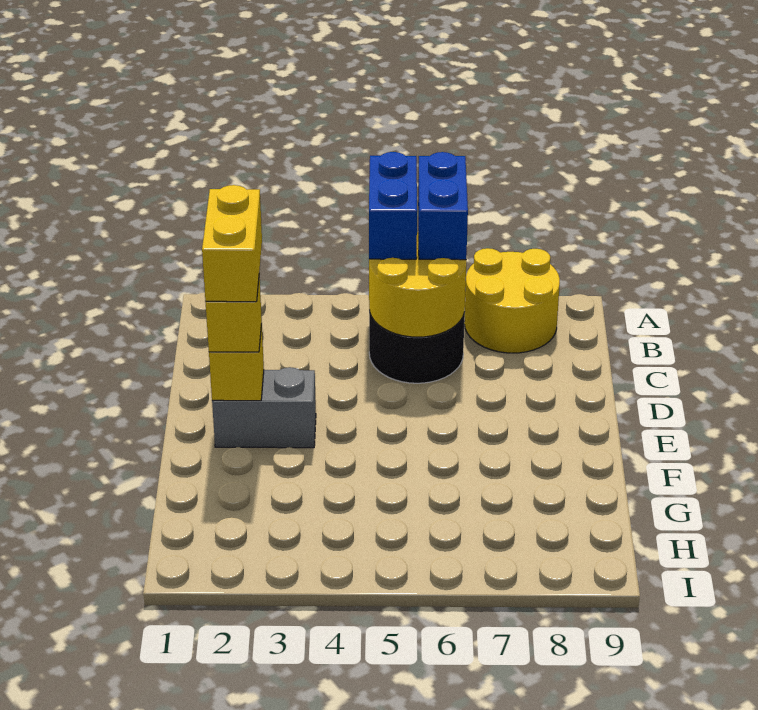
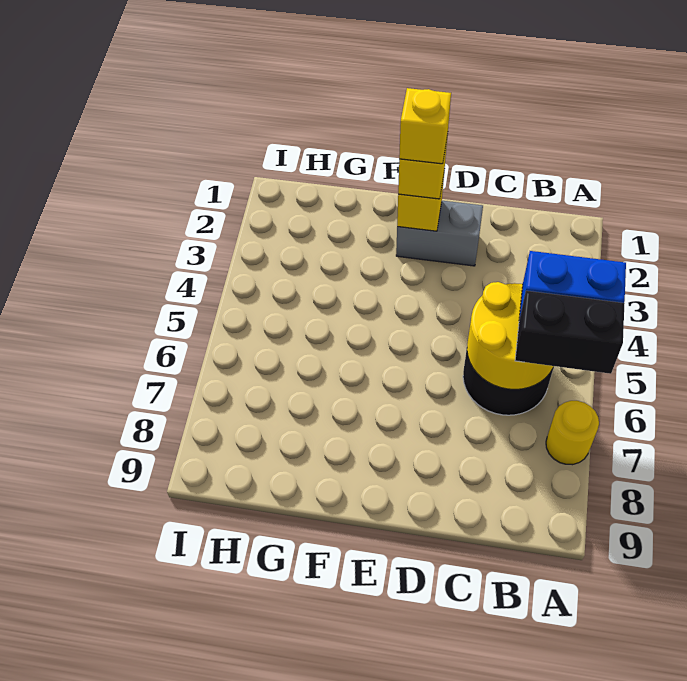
blue brick A6:B6 level 3 -> black brick A6:B6 level 3
yellow round brick A7:B8 level 1 -> yellow round brick A7 level 1
yellow brick D2:E2 level 4 -> yellow brick E2 level 4
grey brick E2:E3 level 1 -> grey brick D2:E2 level 1

